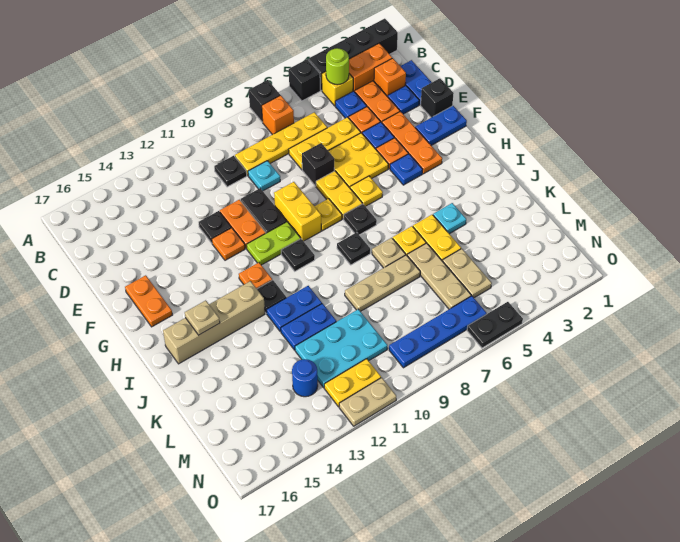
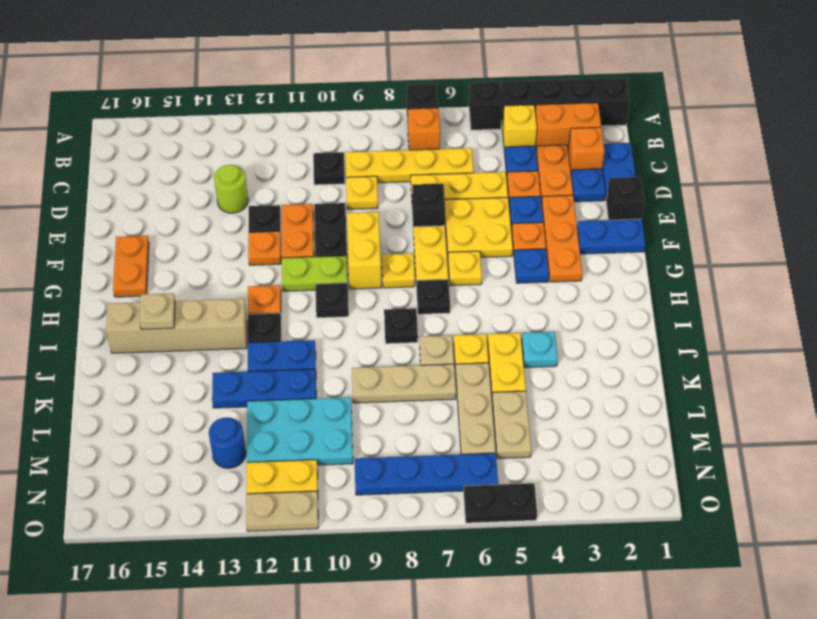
lime round brick B4 level 2 -> lime round brick D13 level 1
cyan plate D9 level 1 -> yellow plate D9 level 1
blue plate K11:K12 level 1 -> blue plate K11:K13 level 1

